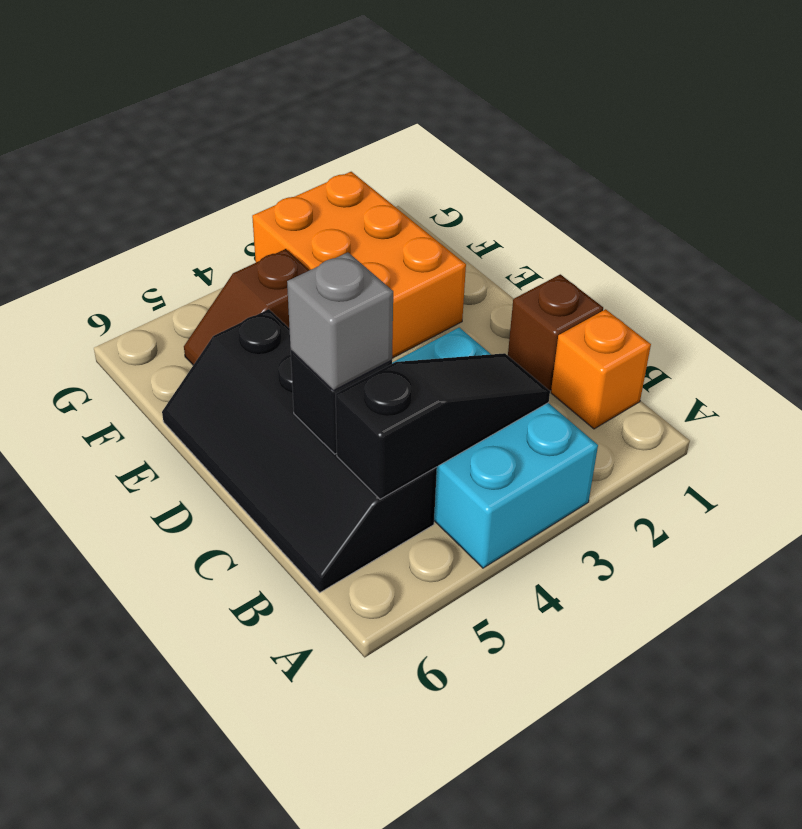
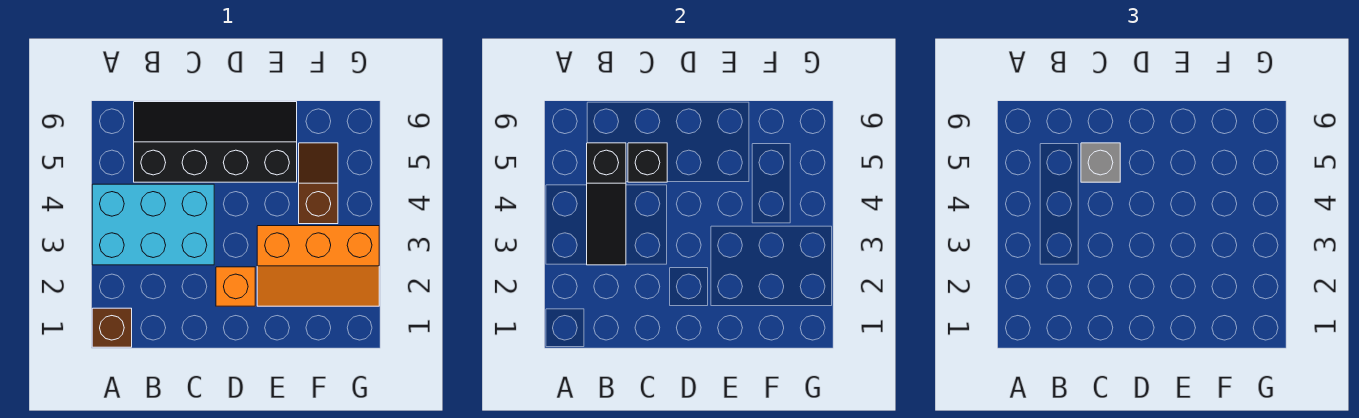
orange brick B1 level 1 -> orange brick D2 level 1
brown brick C1 level 1 -> brown brick A1 level 1
orange brick E2:G3 level 1 -> orange slope E2:G3 level 1 top 3

